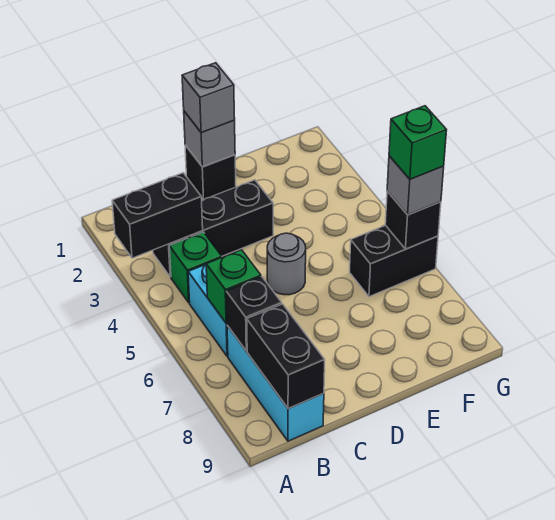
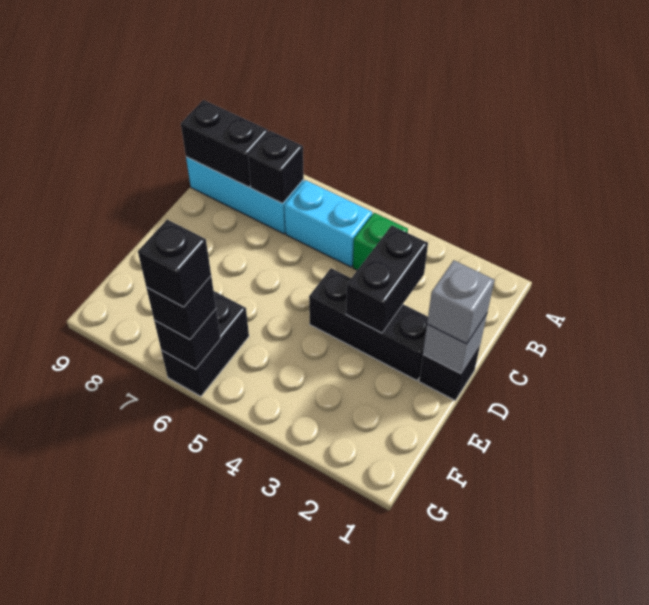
black brick A3:B3 level 2 -> black brick C3:D3 level 2
black brick B3:D3 level 1 -> black brick D2:D4 level 1
green brick B6 level 2 -> none
grey round brick D5 level 1 -> none
grey brick G6 level 3 -> black brick G6 level 3
green brick G6 level 4 -> black brick G6 level 4

